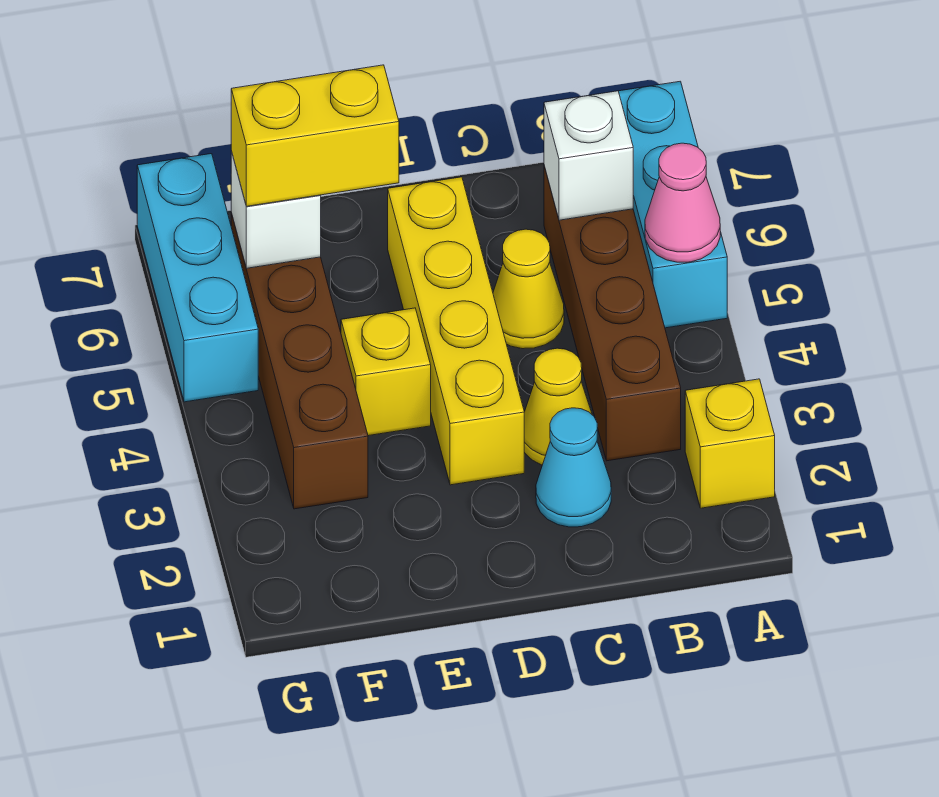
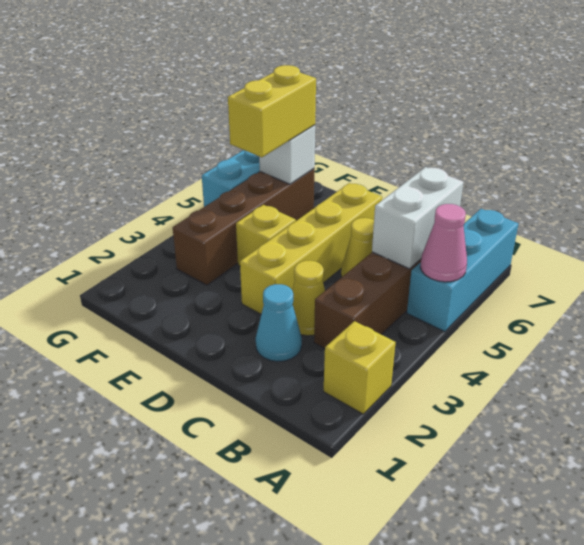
white brick B6 level 2 -> white brick B5:B6 level 2
yellow brick E6:F6 level 3 -> yellow brick F5:F6 level 3

